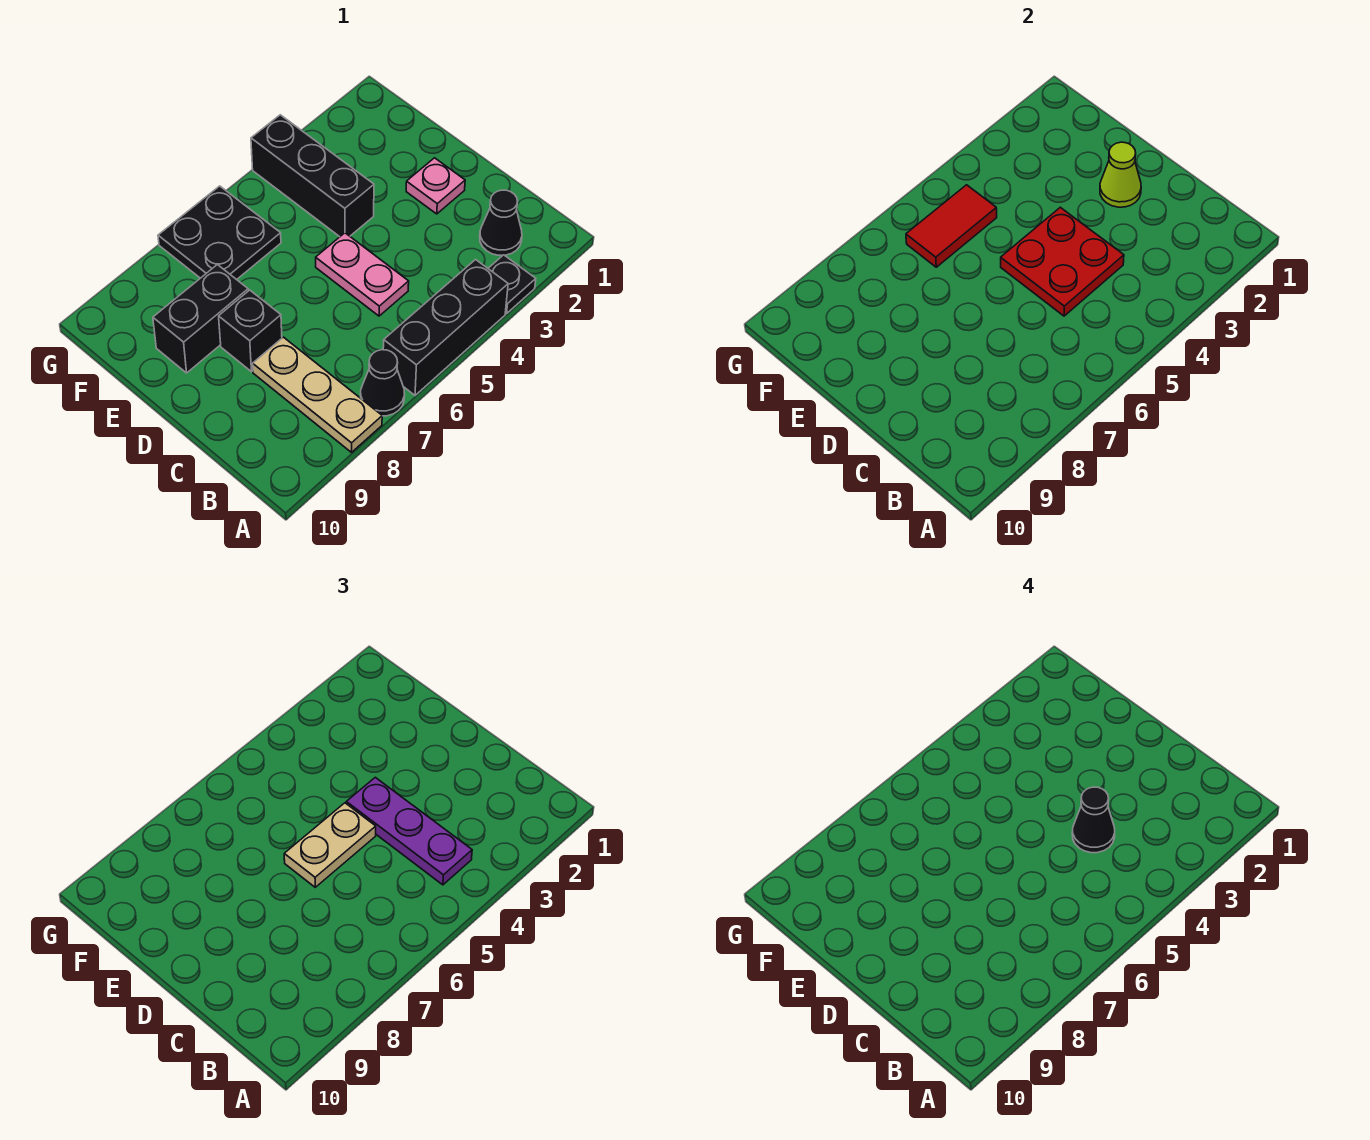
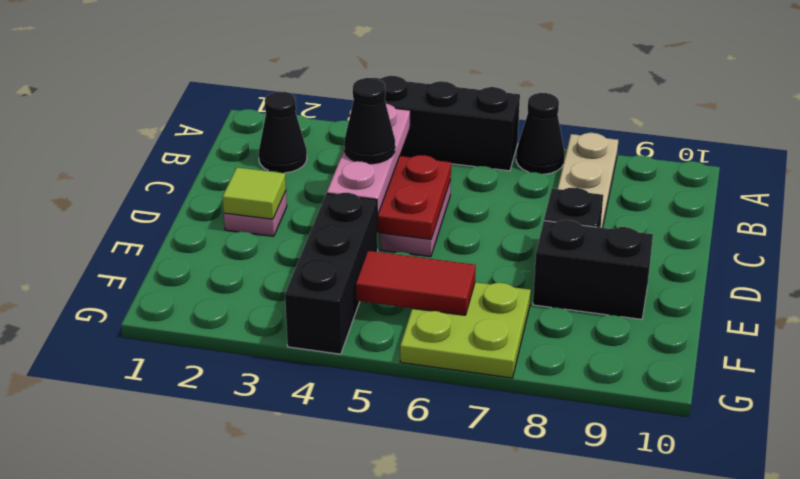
black plate A3 level 1 -> none
purple plate B4:D4 level 3 -> pink plate B4:D4 level 3
lime cone D2 level 2 -> lime tile D2 level 2
tan plate D5:D6 level 3 -> none
black plate F6:G7 level 1 -> lime plate F6:G7 level 1

